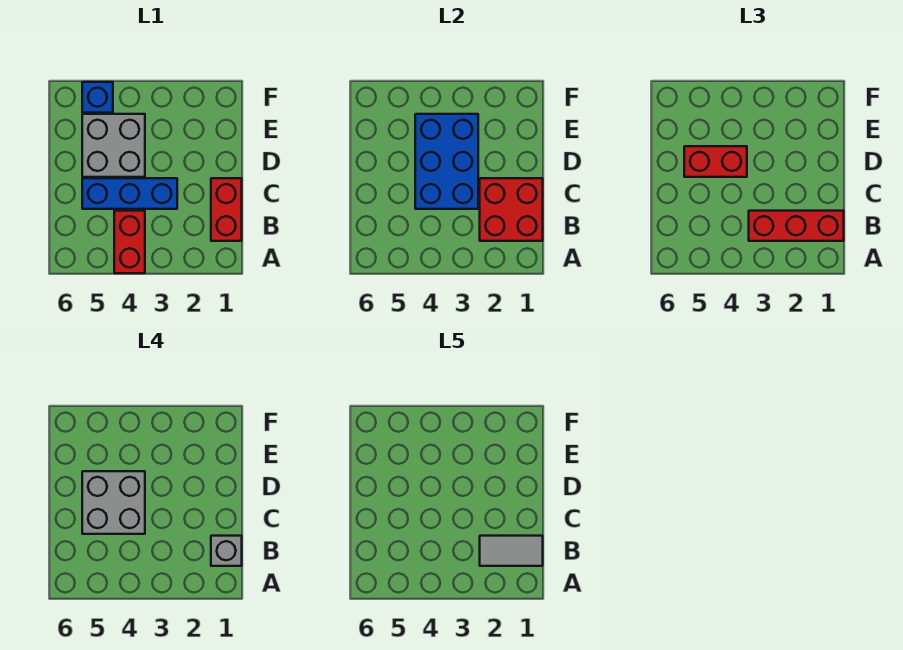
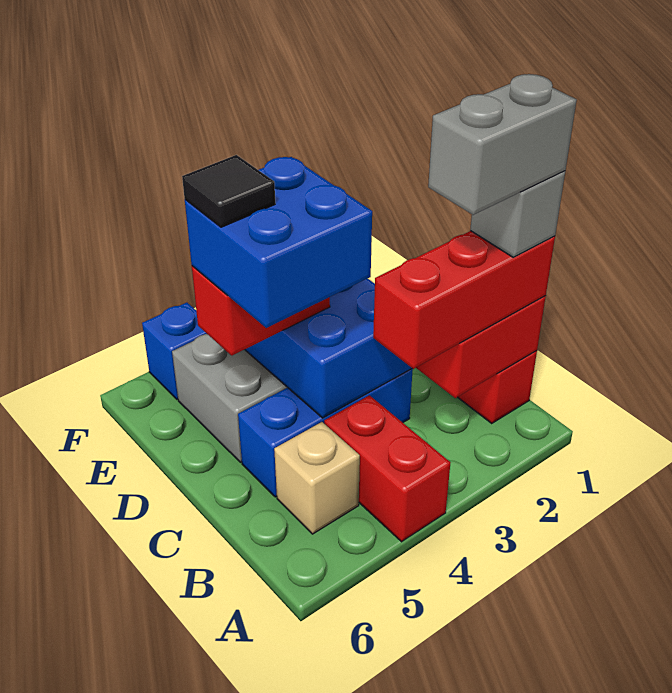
grey tile B1:B2 level 5 -> grey brick B1:B2 level 5
none -> tan brick B5 level 1
grey brick C4:D5 level 4 -> blue brick C4:D5 level 4
none -> black tile D5 level 5

